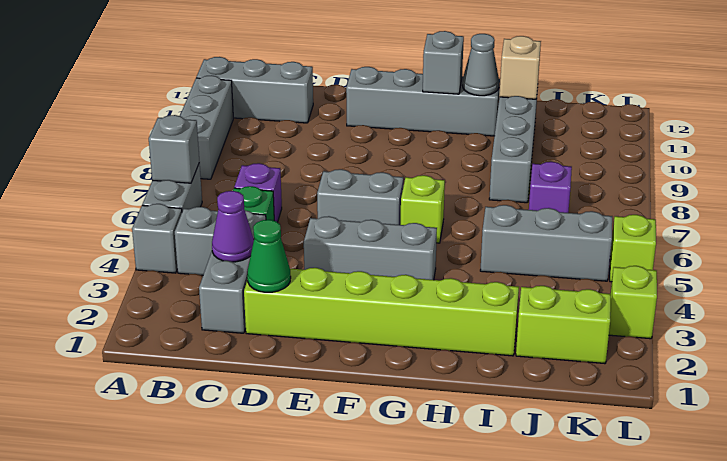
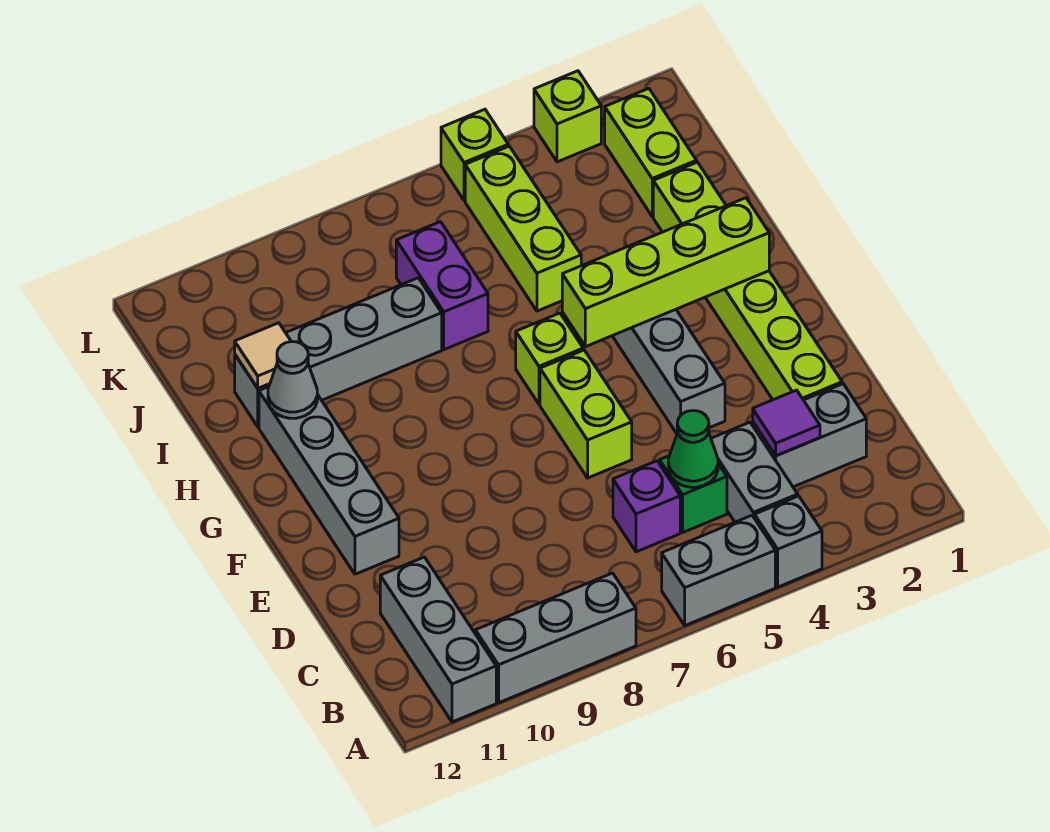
grey brick A6 level 2 -> none
purple cone C3 level 2 -> purple tile C3 level 2
green cone D2 level 2 -> green cone C5 level 2
grey brick E6:F6 level 1 -> lime brick E6:F6 level 1
none -> lime brick G2:G5 level 2
grey brick G11 level 2 -> none
grey brick I5:K5 level 1 -> lime brick I5:K5 level 1
tan brick I11 level 2 -> tan tile I11 level 2
purple brick J7 level 1 -> purple brick I7:J7 level 1

